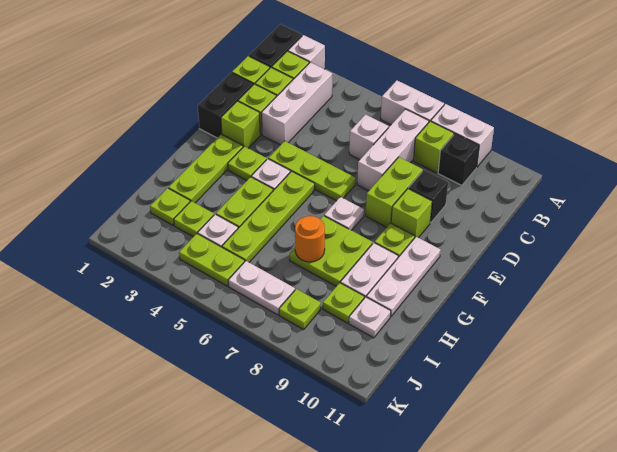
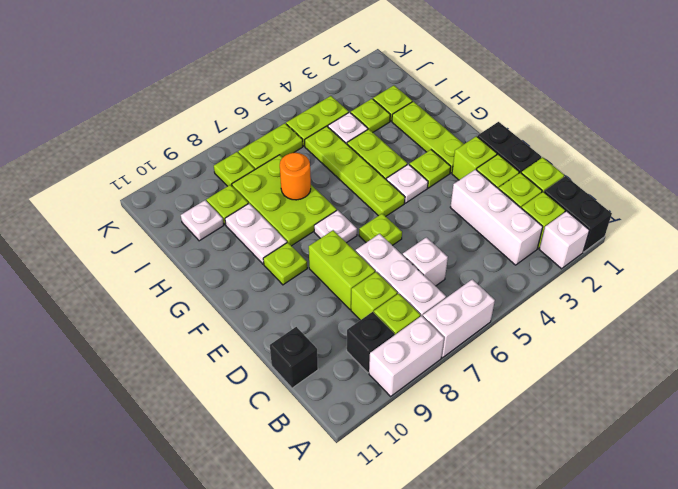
black brick D9 level 1 -> black brick C11 level 1
lime plate E4:E6 level 1 -> lime plate E6 level 1
lime brick E9 level 1 -> lime brick C8 level 1
white plate F10:H10 level 1 -> none
lime plate G7:H8 level 1 -> lime plate G7:I8 level 1
white plate J6:J7 level 1 -> lime plate J6:J7 level 1

